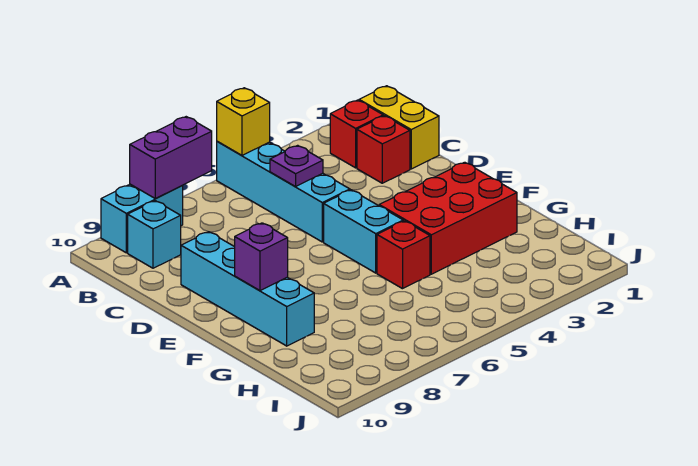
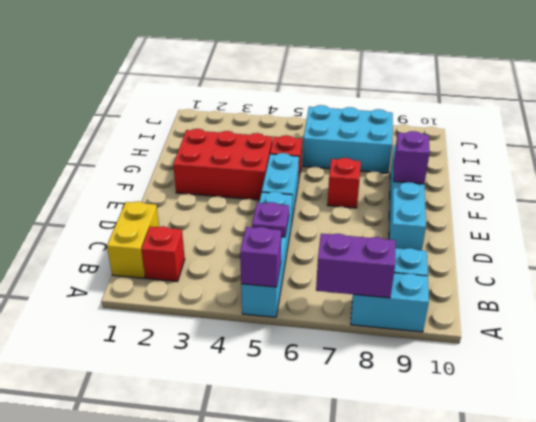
yellow brick A5 level 2 -> purple brick A5 level 2
red brick C2 level 1 -> red brick F7 level 1
none -> cyan brick H6:I8 level 1

